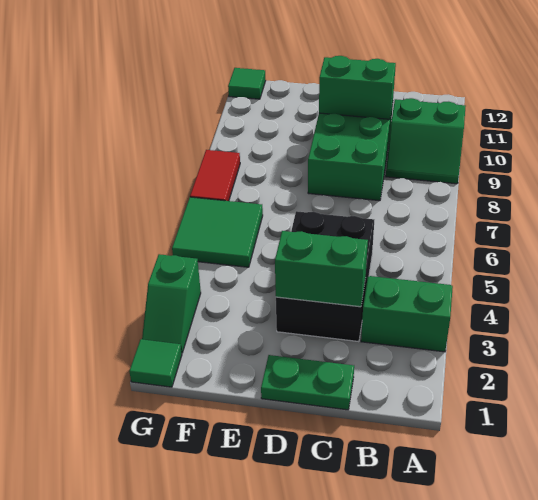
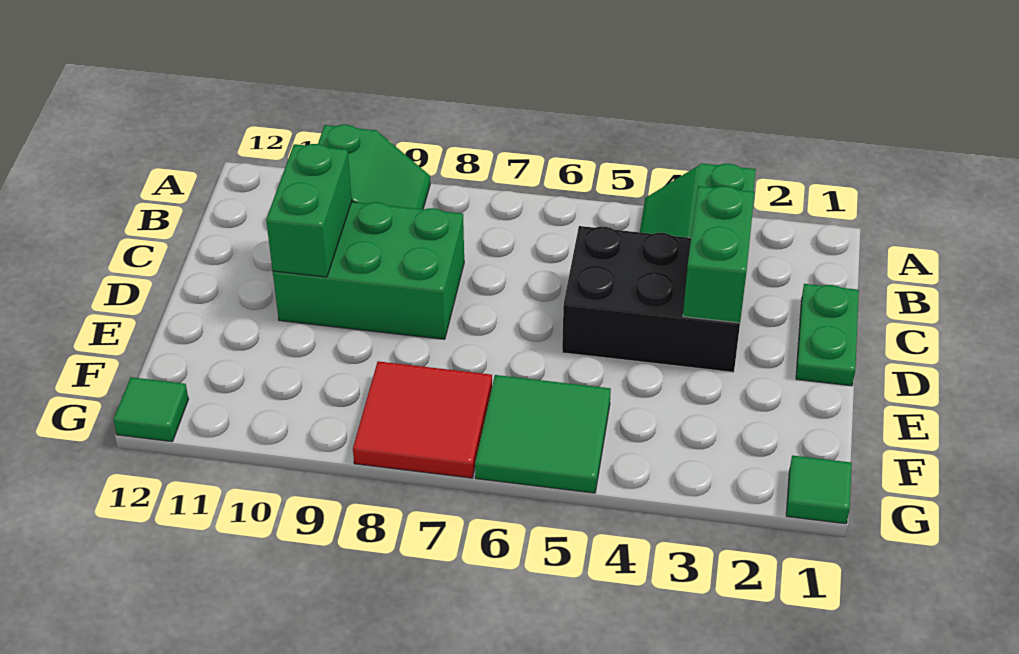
green slope G2:G3 level 1 top 3 -> none
red tile G7:G8 level 1 -> red tile F7:G8 level 1

